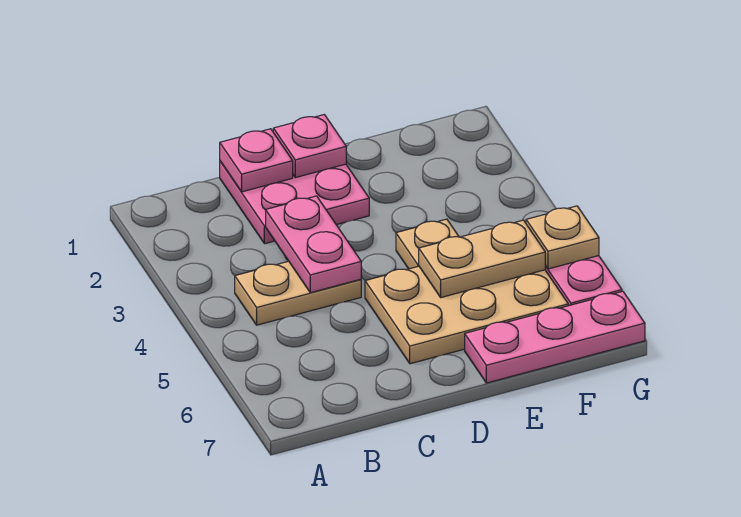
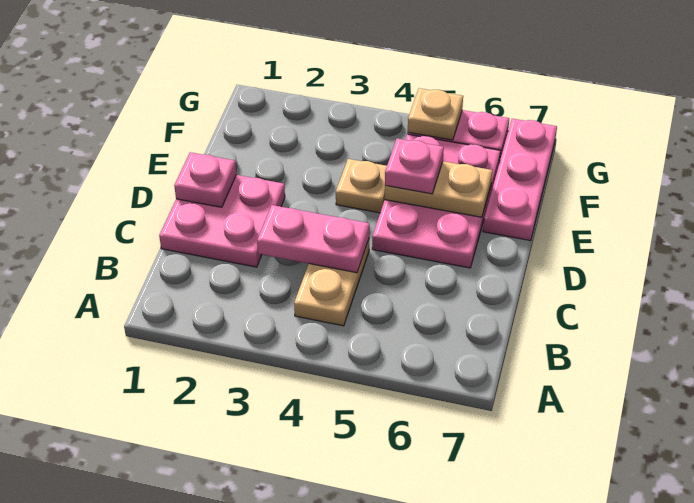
pink plate C1 level 2 -> pink plate E5 level 3
tan plate D5:F6 level 1 -> pink plate D5:F6 level 1
tan plate E5:F5 level 2 -> tan plate E5:E6 level 2

